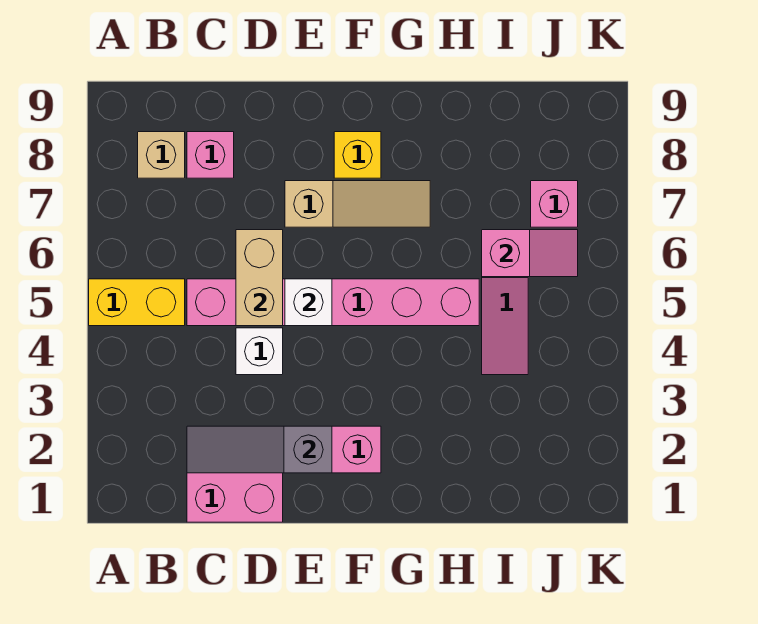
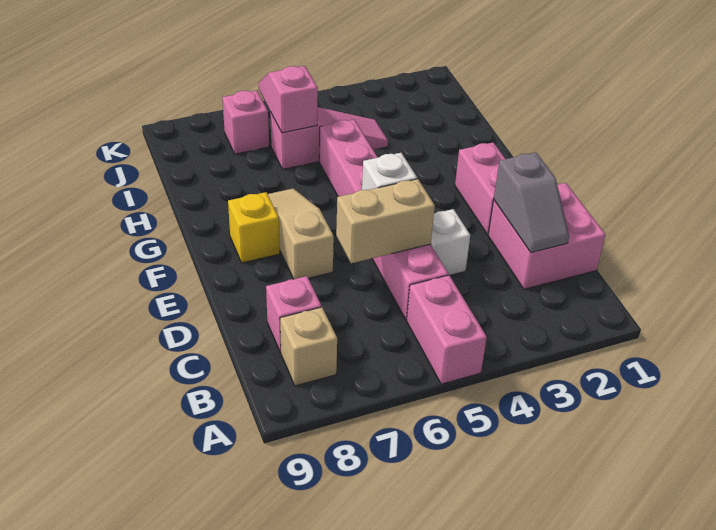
yellow brick A5:B5 level 1 -> pink brick A5:B5 level 1
grey slope C2:E2 level 2 top E -> grey slope C2:D2 level 2 top D

